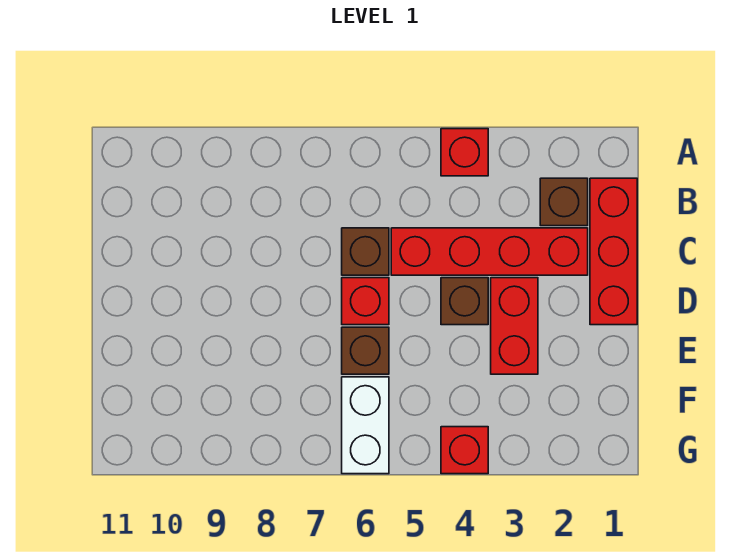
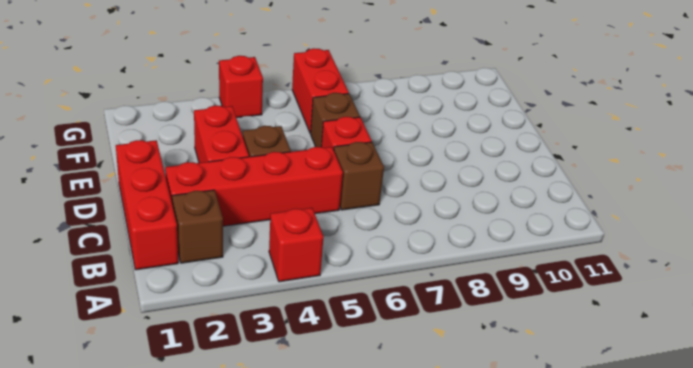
white brick F6:G6 level 1 -> red brick F6:G6 level 1

